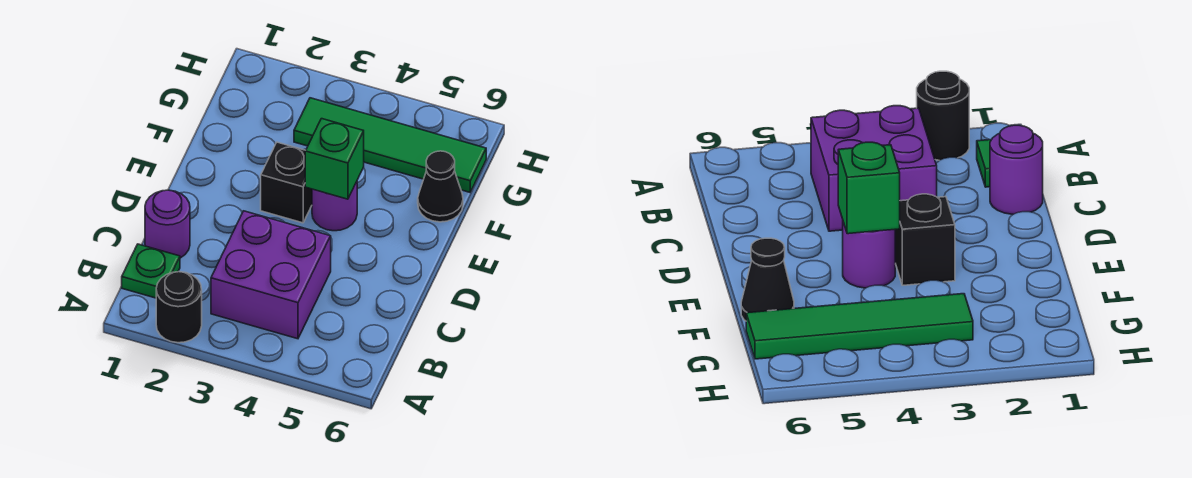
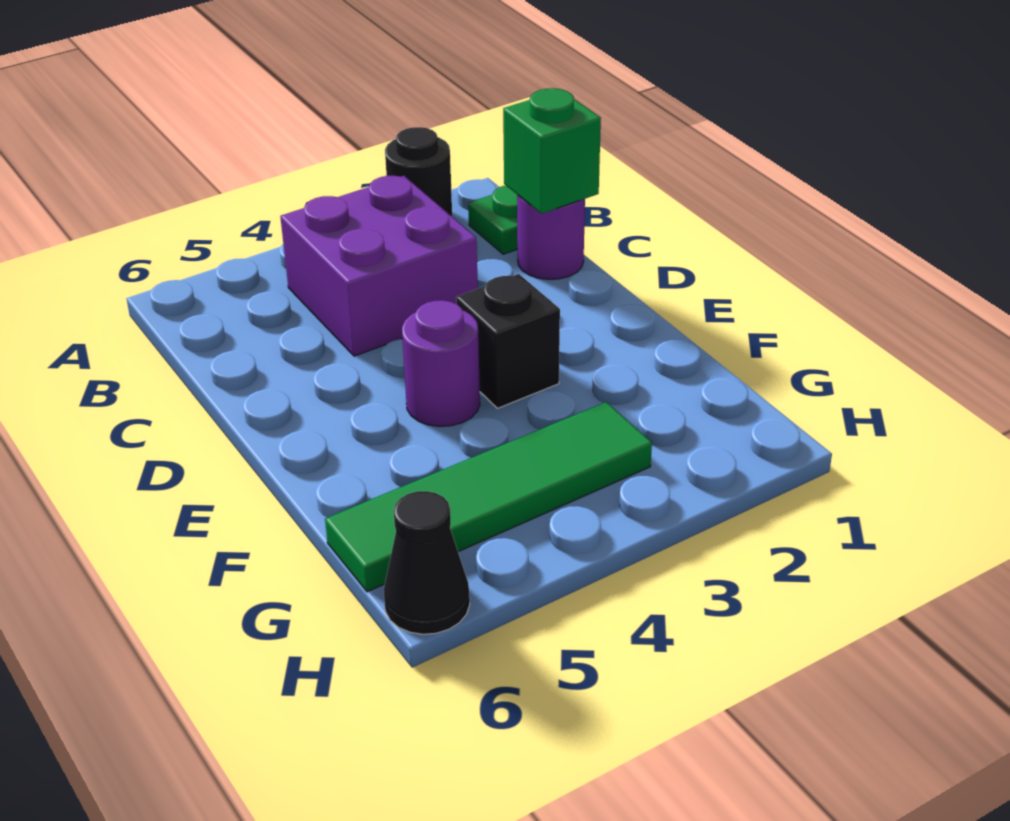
green brick E4 level 2 -> green brick C1 level 2
black cone F6 level 1 -> black cone H6 level 1

